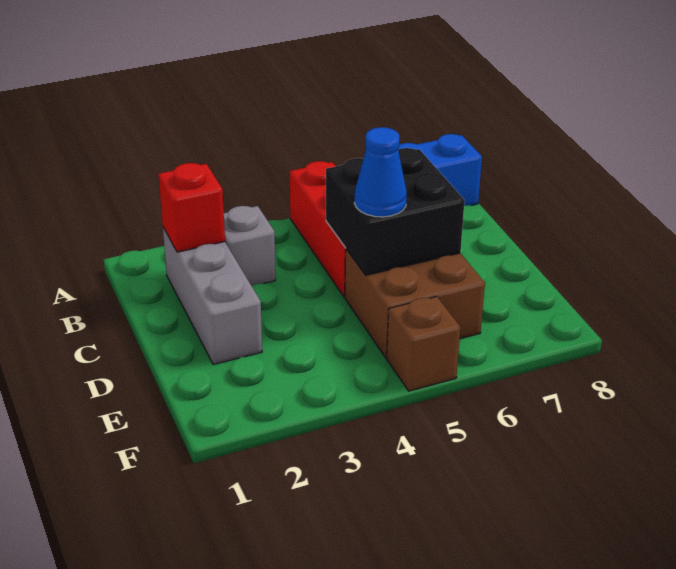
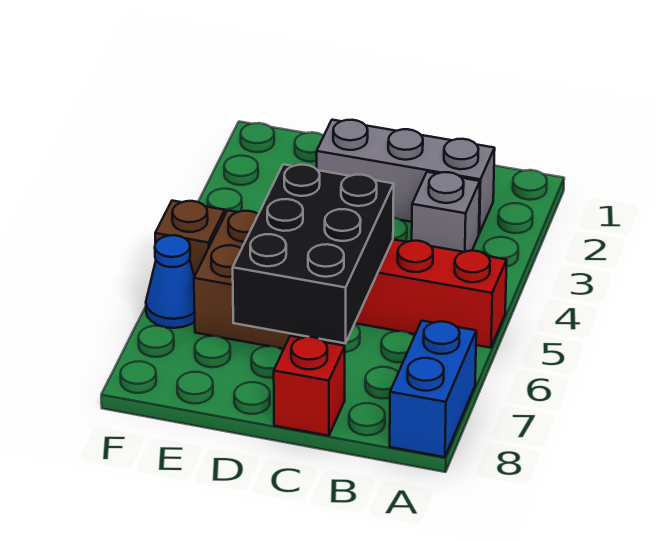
red brick B2 level 2 -> red brick C8 level 1
black brick C5:D6 level 2 -> black brick C5:D7 level 2
blue cone D5 level 3 -> blue cone F6 level 1

